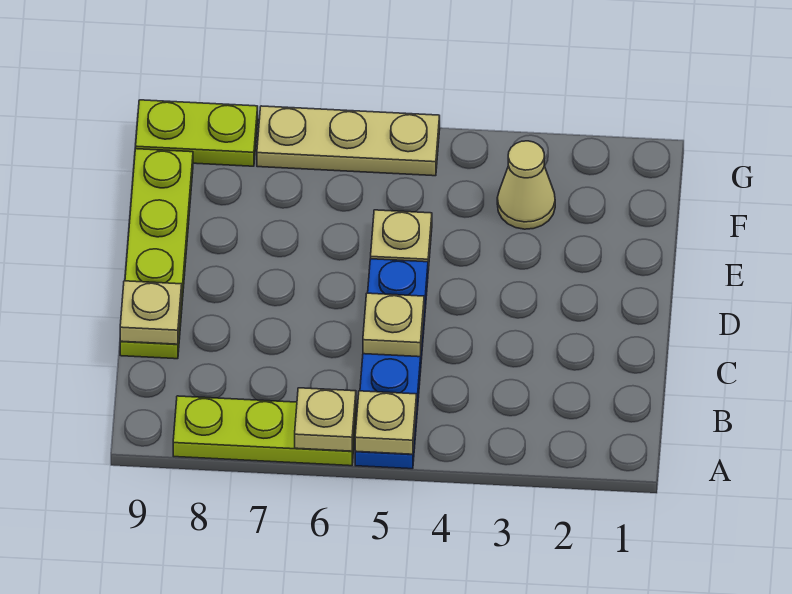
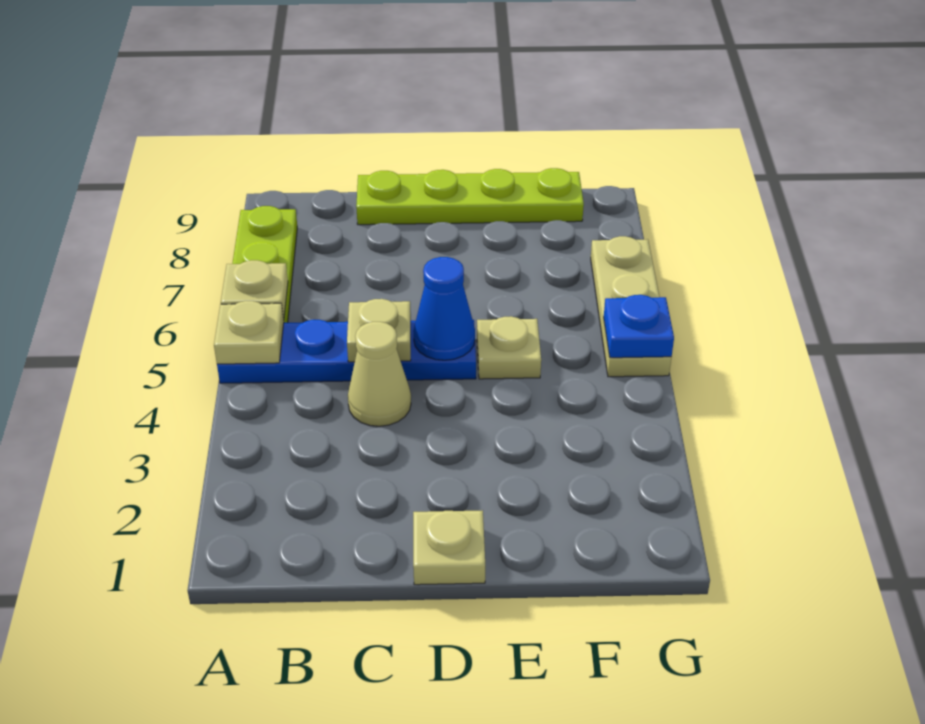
tan plate C9 level 2 -> tan plate D1 level 1
none -> blue cone D5 level 2
tan cone F3 level 1 -> tan cone C4 level 1
none -> blue plate G5 level 2
lime plate G8:G9 level 1 -> none

